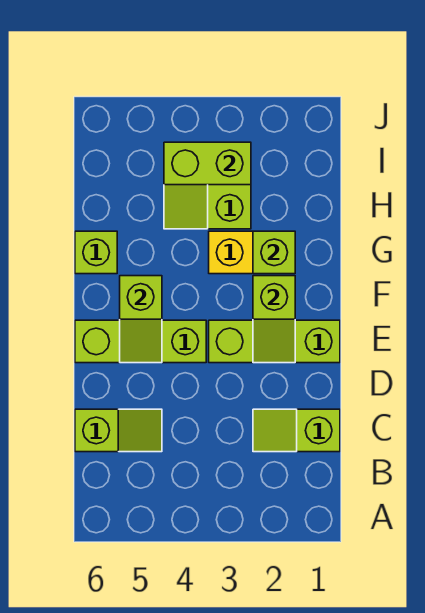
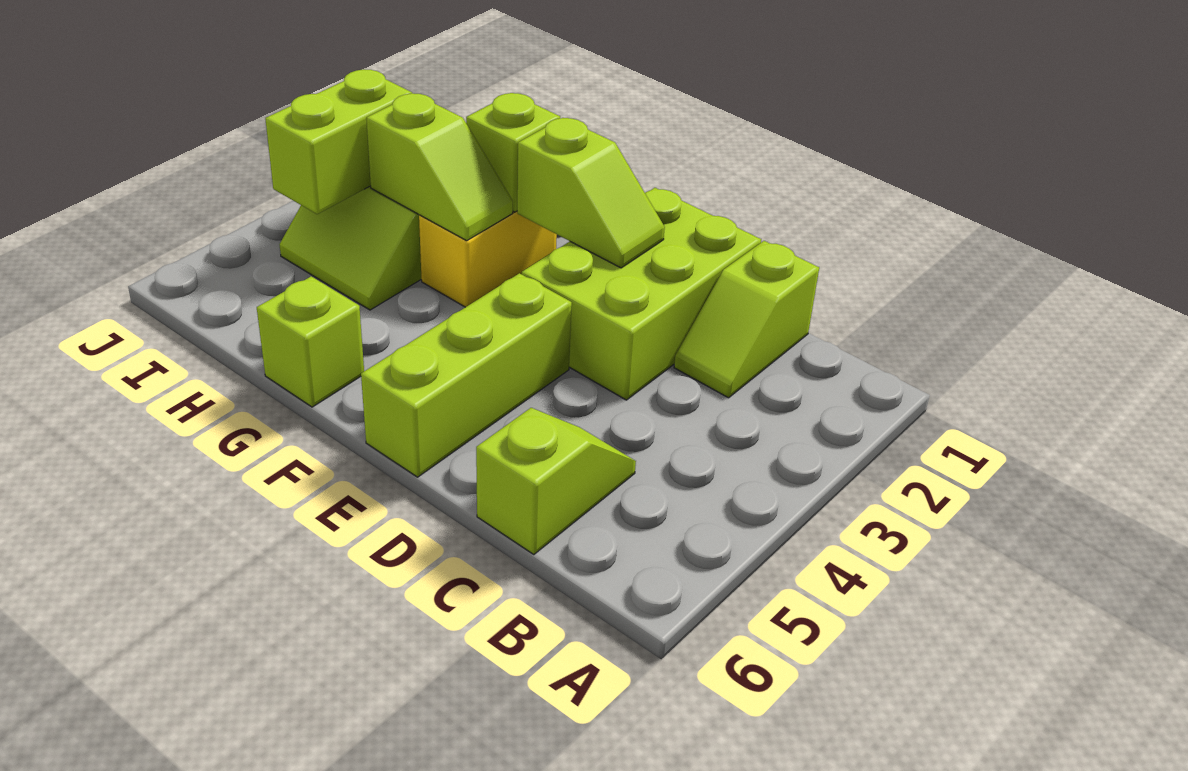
lime brick E1:E3 level 1 -> lime brick D1:E3 level 1
lime slope E5:F5 level 2 top F -> lime slope G3:H3 level 2 top H

